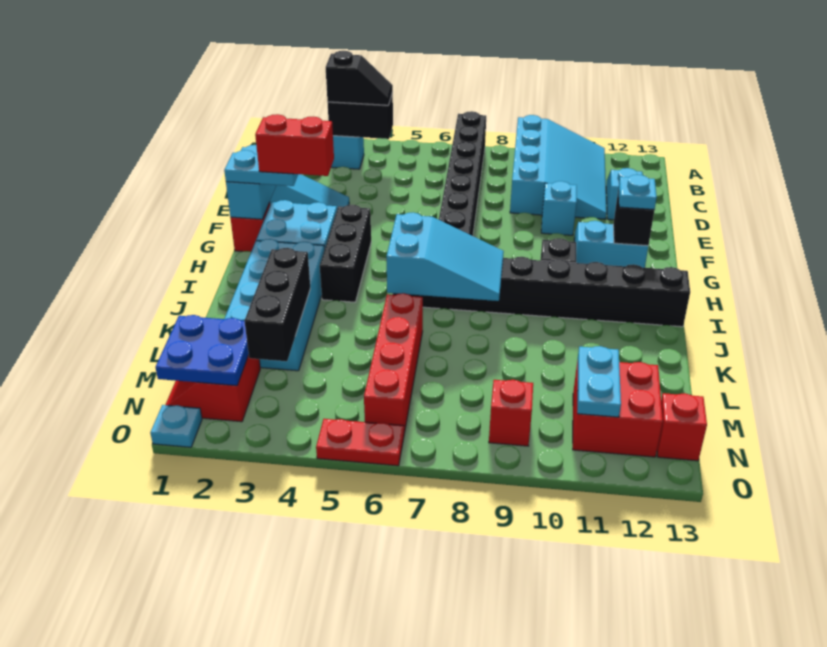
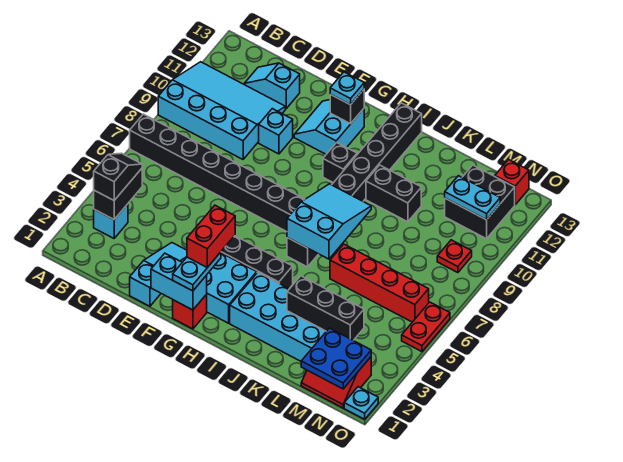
none -> black brick J10:K10 level 1
red brick M11:N12 level 1 -> black brick M11:N12 level 1
red brick N9 level 1 -> red plate N9 level 1

